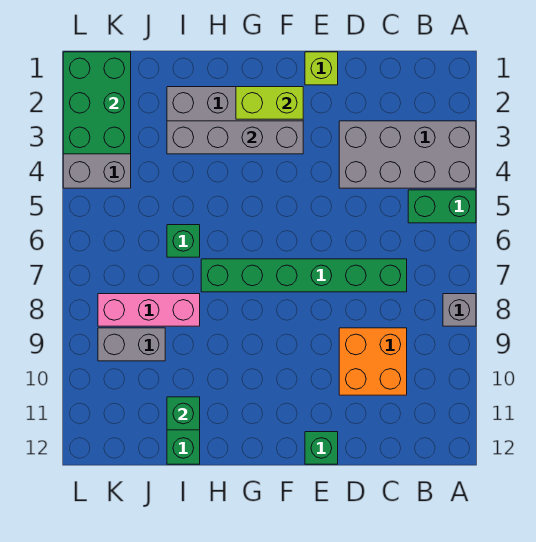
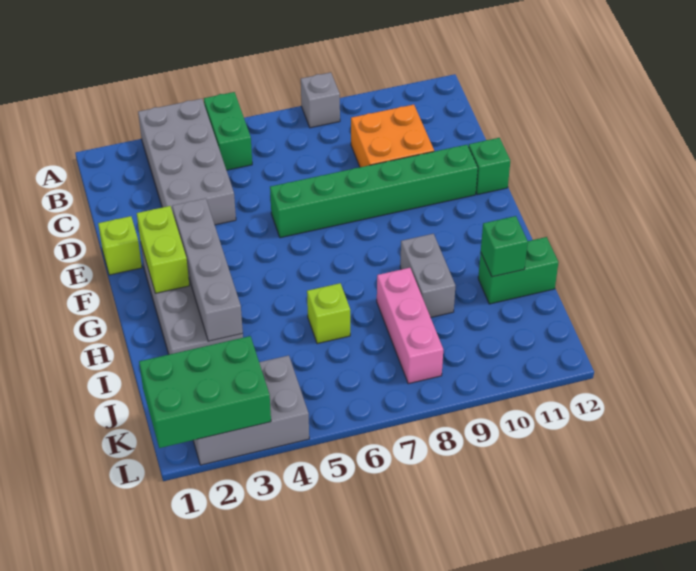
green brick C7:H7 level 1 -> green brick E6:E11 level 1
green brick I6 level 1 -> lime brick I6 level 1
grey brick J9:K9 level 1 -> grey brick H9:I9 level 1

